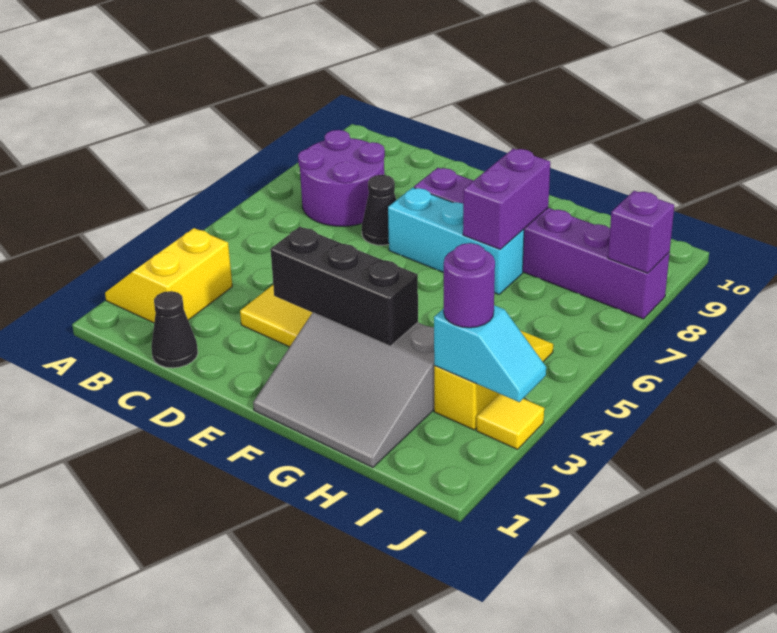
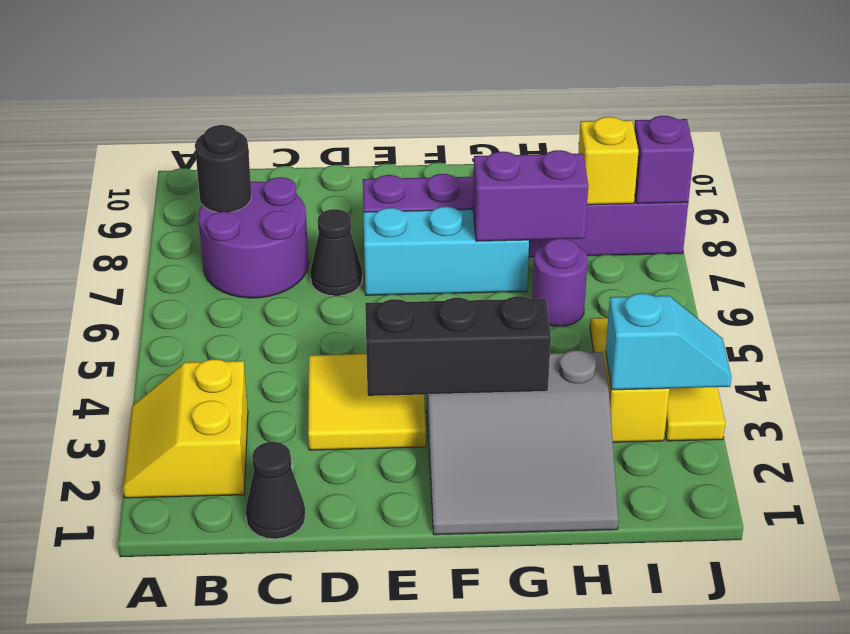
none -> black round brick B8 level 2
purple brick G7:G8 level 2 -> purple brick G7:H7 level 2
purple round brick I3 level 3 -> purple round brick H6 level 1
none -> yellow brick I8 level 2

